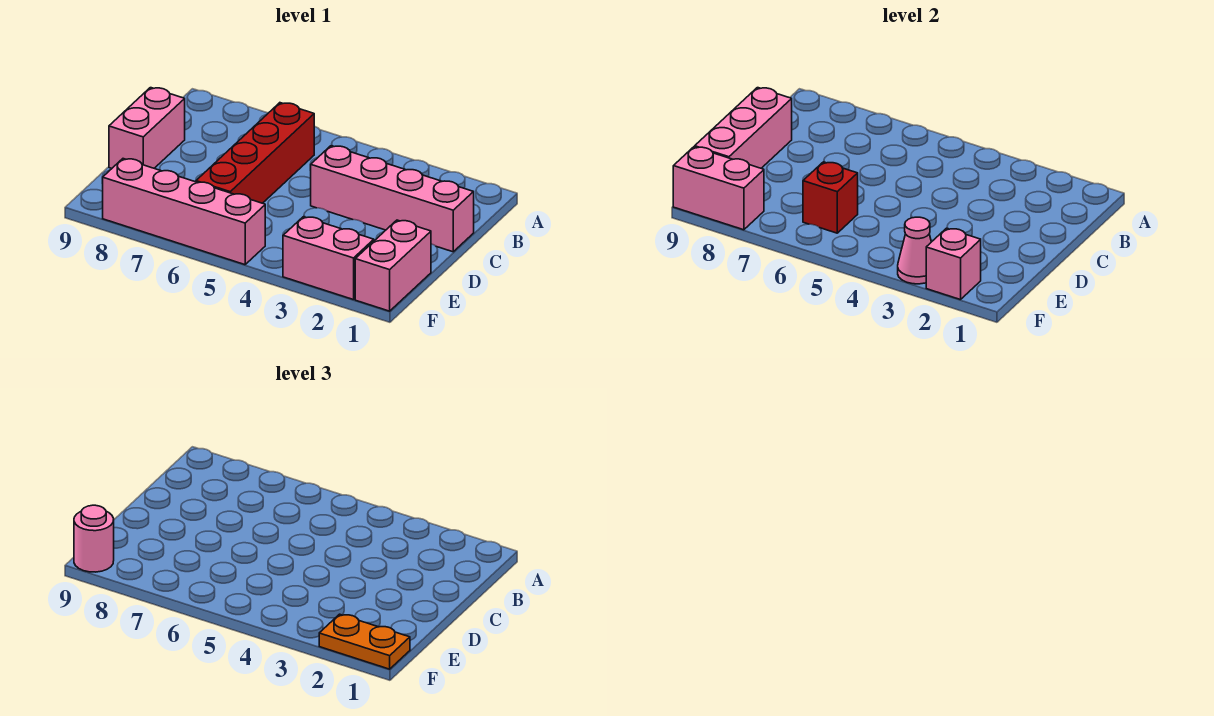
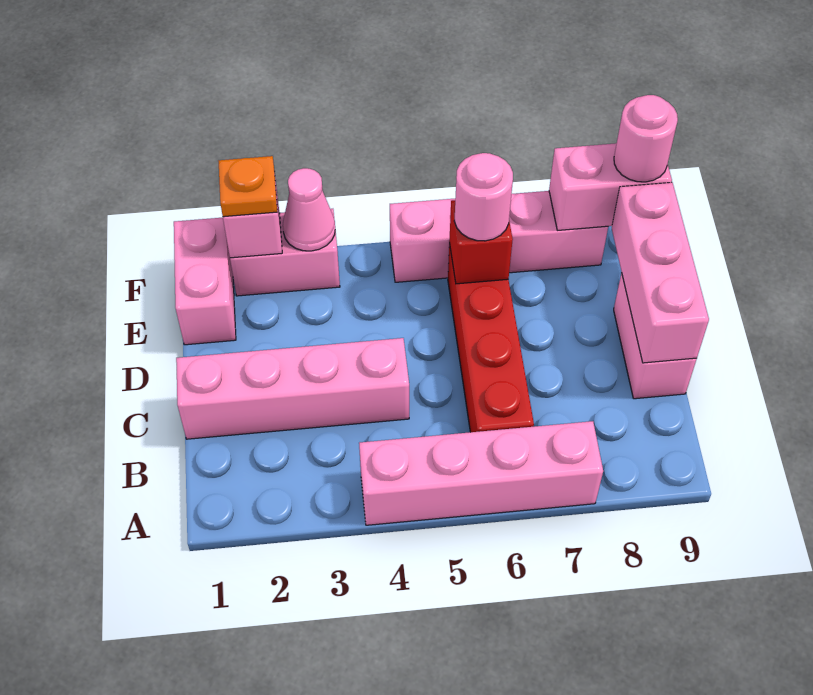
none -> pink brick A4:A7 level 1
none -> pink round brick E6 level 3
orange plate F1:F2 level 3 -> orange plate F2 level 3

